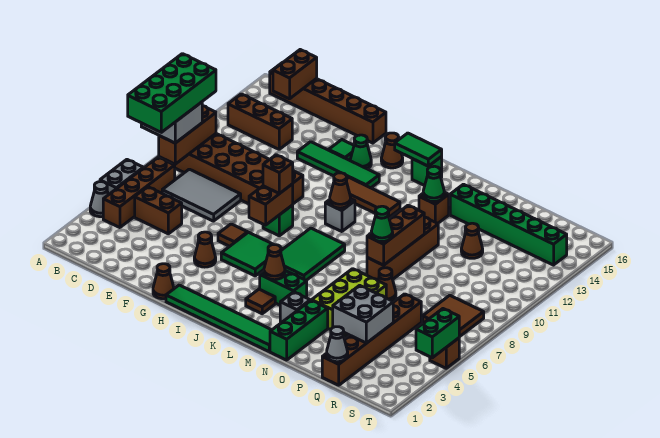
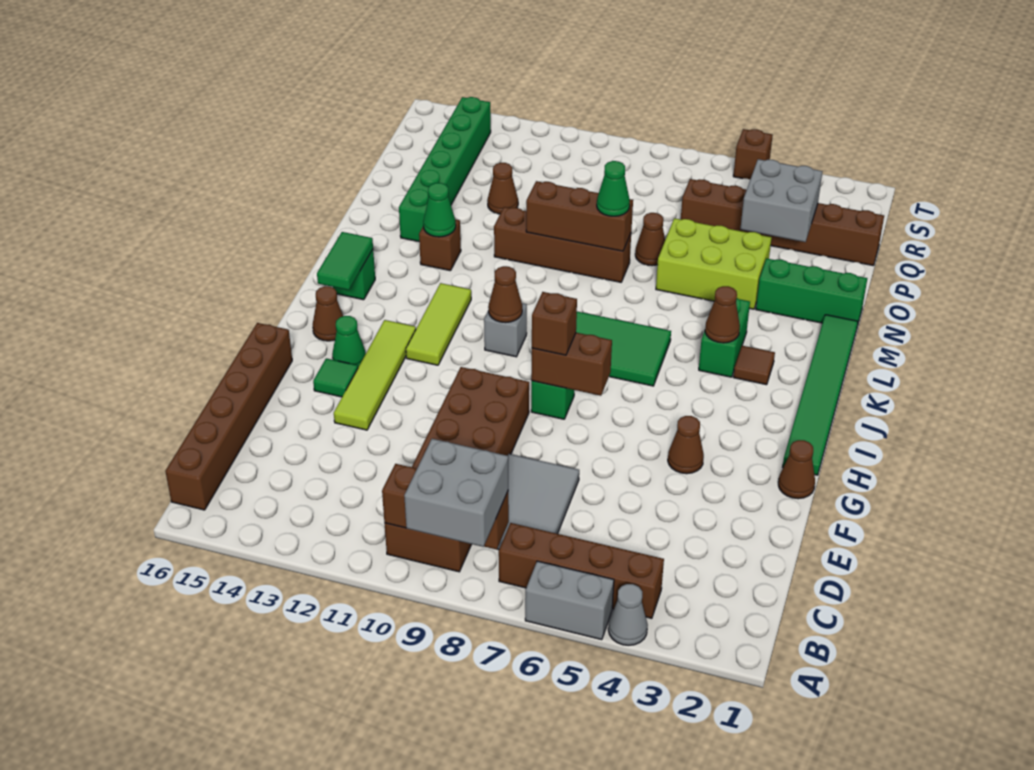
green brick A7:B10 level 4 -> none
brown brick B13:D13 level 1 -> none
brown brick C5:D5 level 1 -> none
brown brick C15:C16 level 2 -> none
green tile F13:I13 level 1 -> lime tile F13:I13 level 1
brown tile G6 level 1 -> none
green tile H5:I6 level 1 -> none
brown tile I12:K12 level 1 -> lime tile I12:K12 level 1
grey brick M3 level 1 -> none
grey cone Q1 level 2 -> none
brown tile R7:S8 level 1 -> none
green brick T4:T5 level 2 -> none

